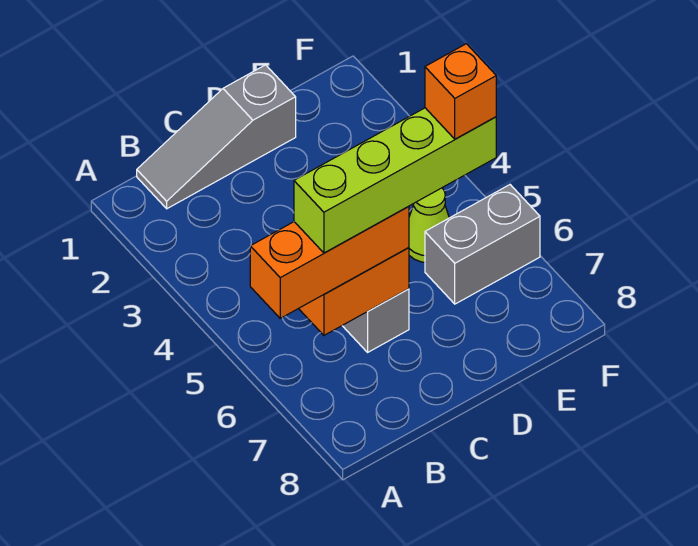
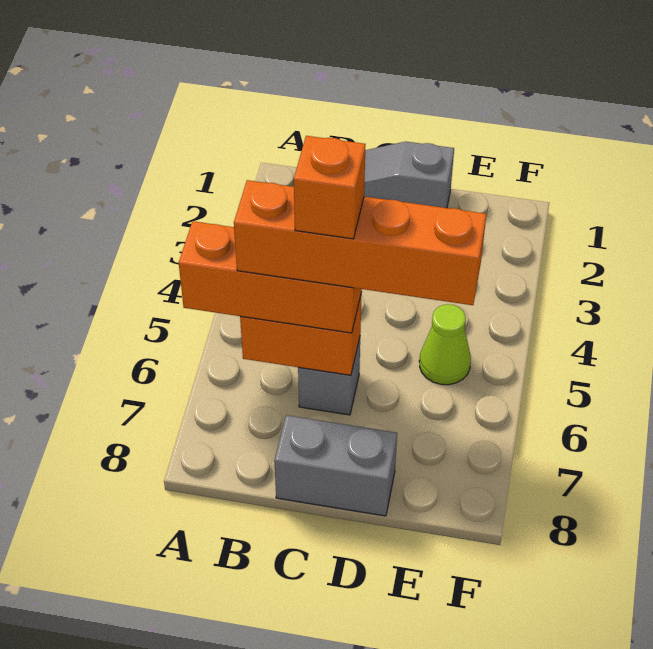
lime brick B6:E6 level 4 -> orange brick B6:E6 level 4
grey brick E6:F6 level 1 -> grey brick C8:D8 level 1
orange brick E6 level 5 -> orange brick C6 level 5

